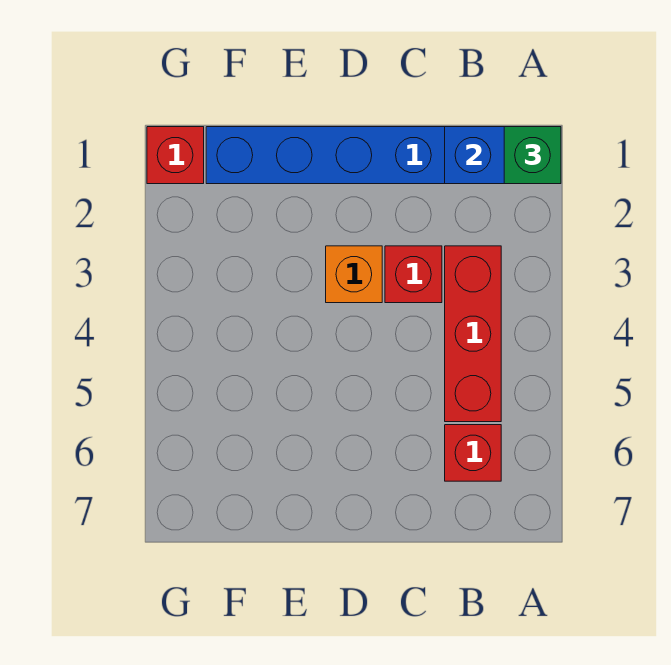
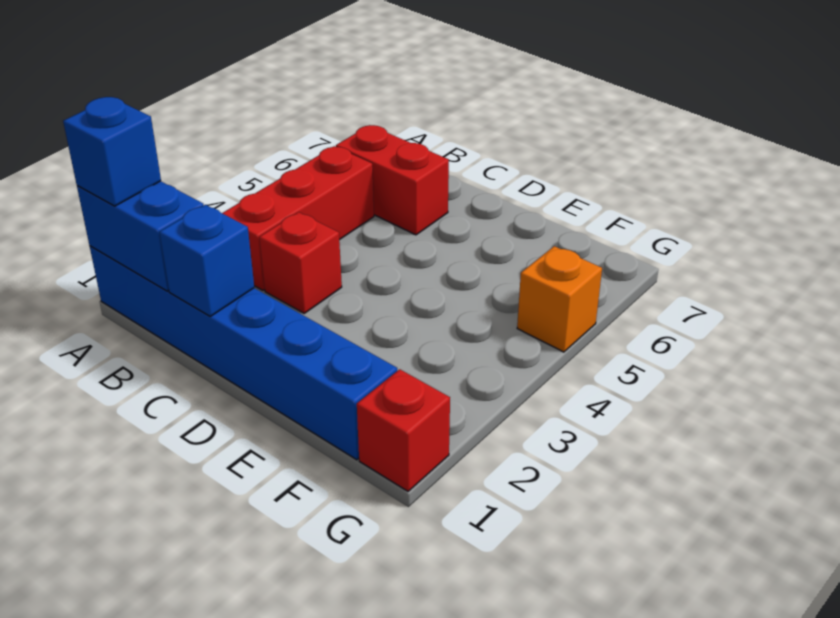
green brick A1 level 3 -> blue brick A1 level 3
red brick B6 level 1 -> red brick B6:C6 level 1
none -> blue brick C1 level 2
orange brick D3 level 1 -> orange brick G5 level 1

